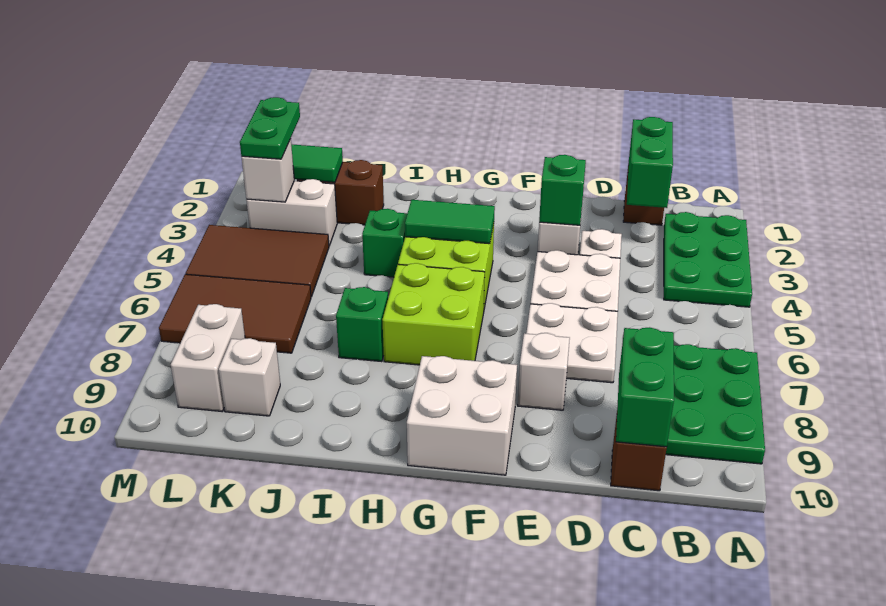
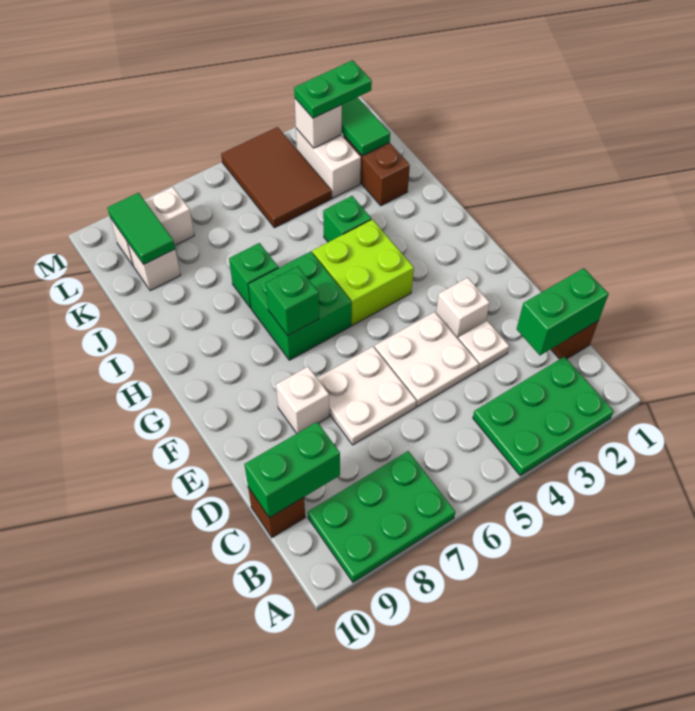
green brick E3 level 2 -> green brick G7 level 2
white brick F9:G10 level 1 -> none
green tile G4:H4 level 2 -> green tile K9:L9 level 2
lime brick G6:H7 level 1 -> green brick G6:H7 level 1
brown tile K6:M7 level 1 -> none

